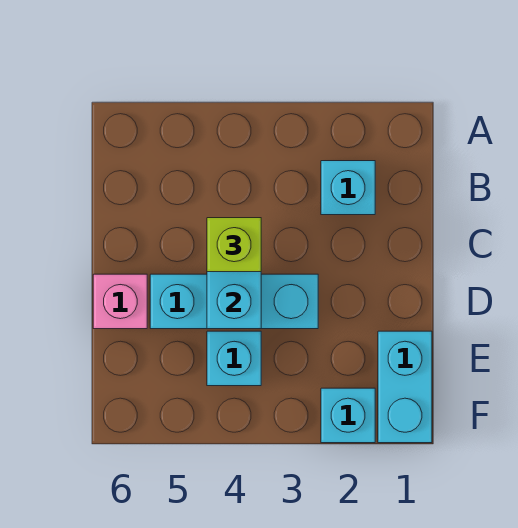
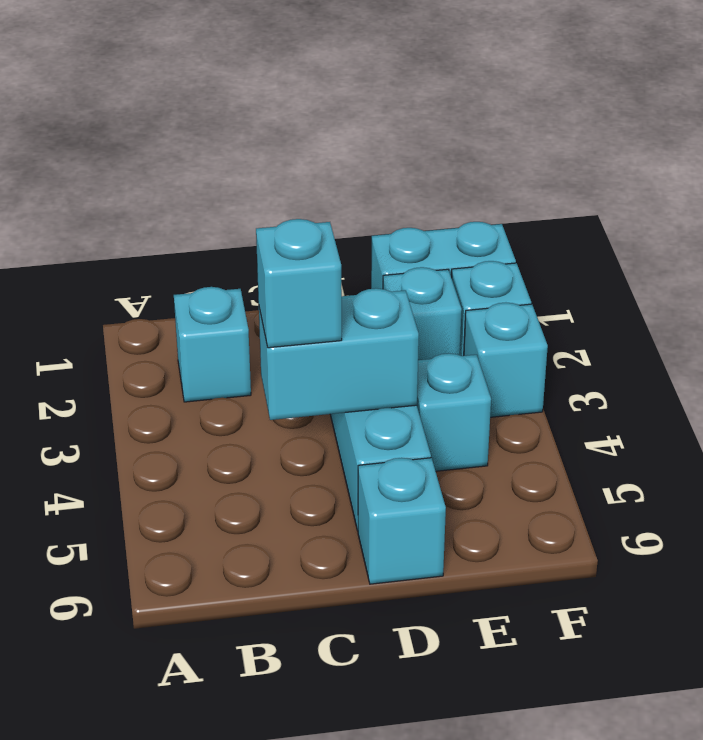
lime brick C4 level 3 -> cyan brick C4 level 3
pink brick D6 level 1 -> cyan brick D6 level 1
none -> cyan brick E2 level 1
none -> cyan brick F3 level 1

